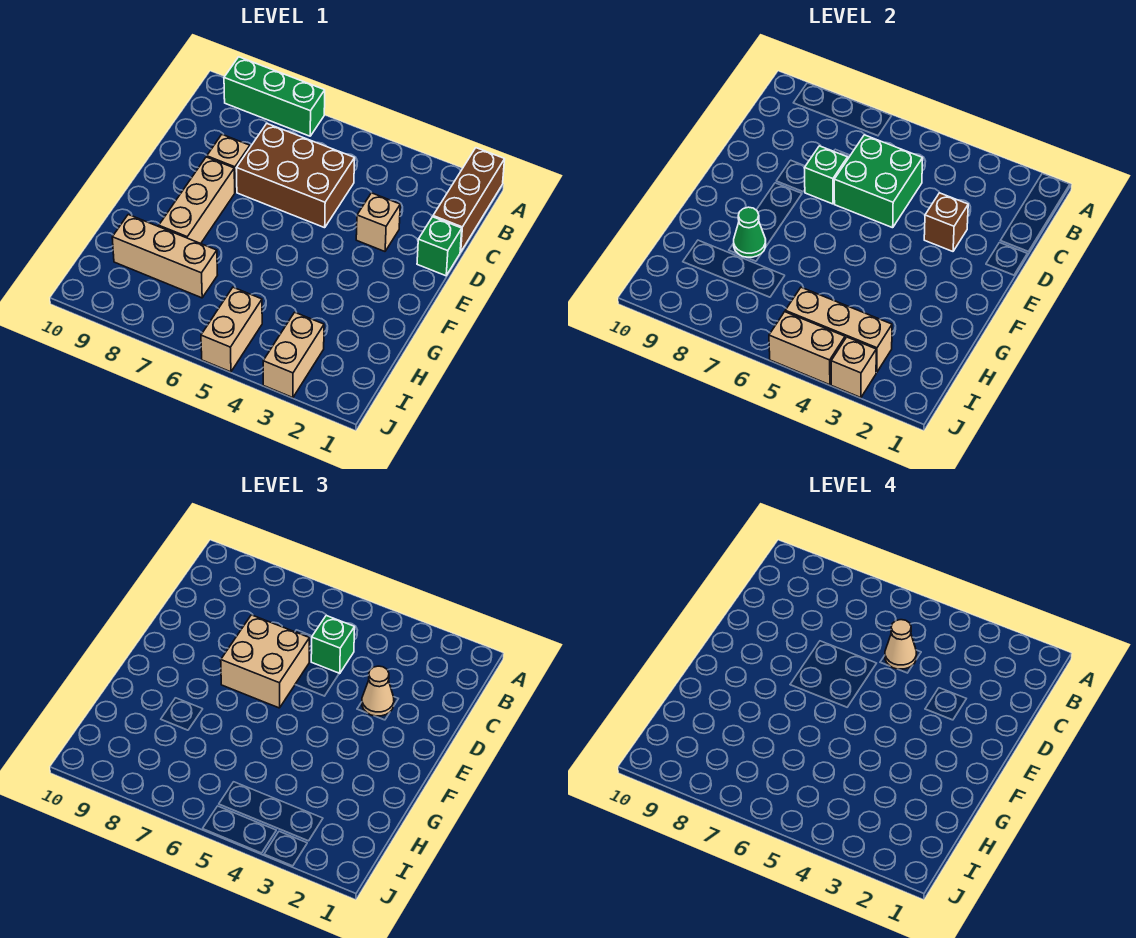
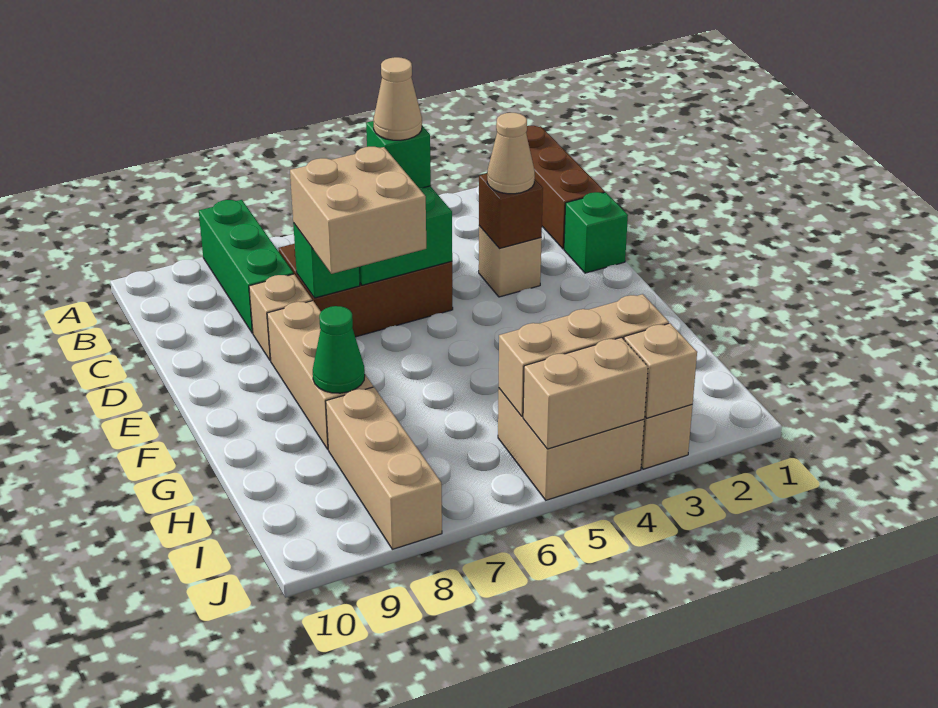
green brick A7:A9 level 1 -> green brick A8:C8 level 1
tan brick H7:H9 level 1 -> tan brick H8:J8 level 1
tan brick I5:J5 level 1 -> tan brick I4:J5 level 1

